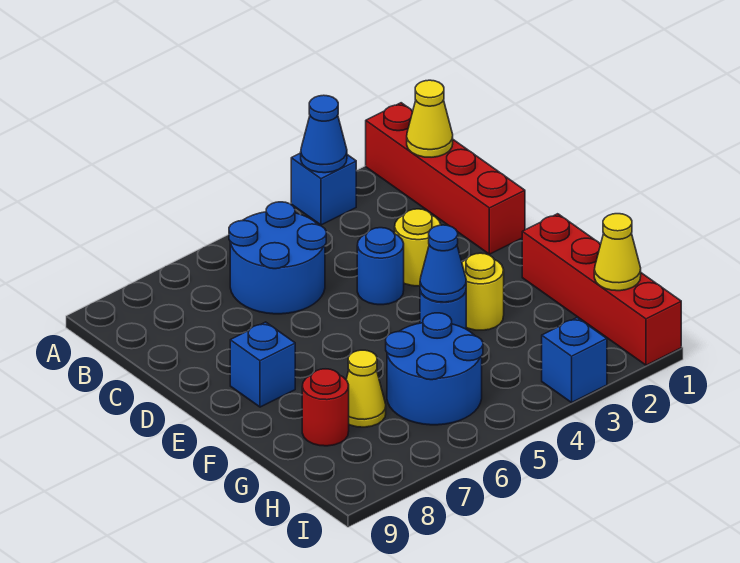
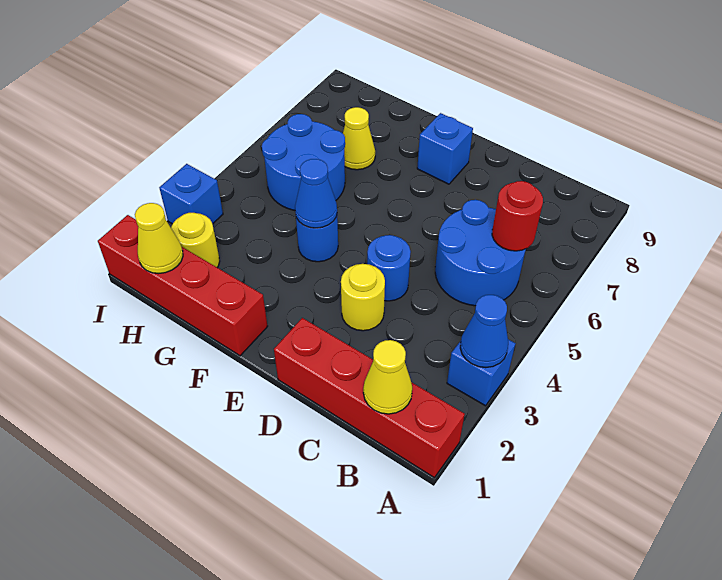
yellow round brick F3 level 1 -> yellow round brick H2 level 1
red round brick G8 level 1 -> red round brick B6 level 2

